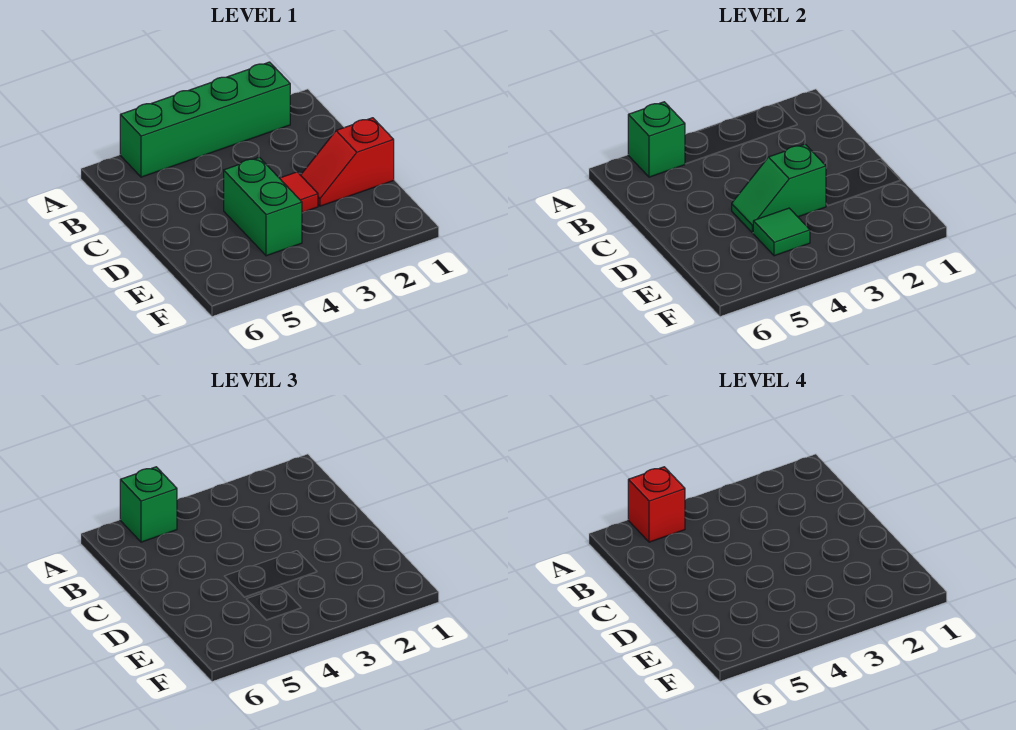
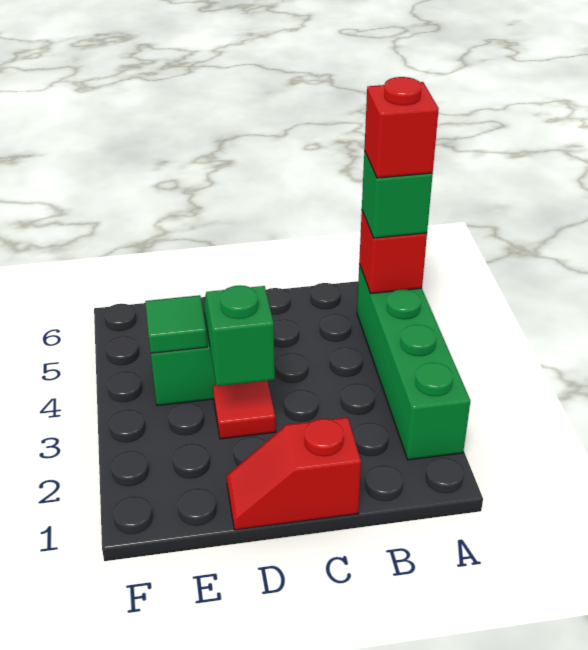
green brick A5 level 2 -> red brick A5 level 2
red slope D1:D2 level 1 top 1 -> red slope C1:D1 level 1 top C

